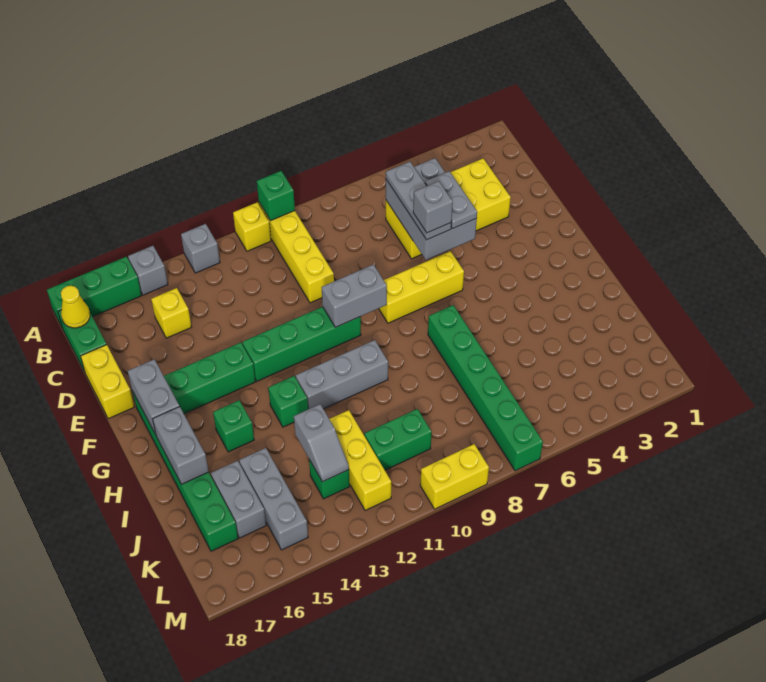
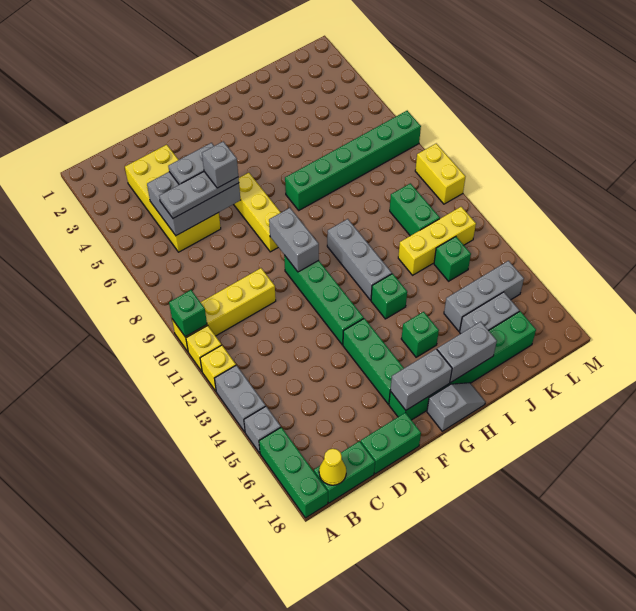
grey brick A13 level 1 -> grey brick A13:A14 level 1
yellow brick C15 level 1 -> yellow brick A12 level 1
yellow brick D18:E18 level 1 -> green brick D18:E18 level 1
grey slope J13:K13 level 2 top J -> grey slope G18:H18 level 1 top G

